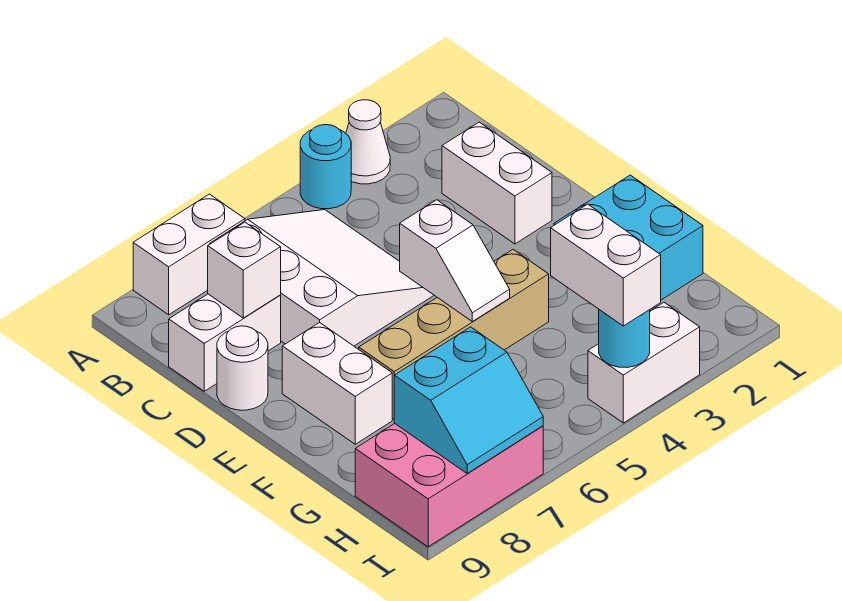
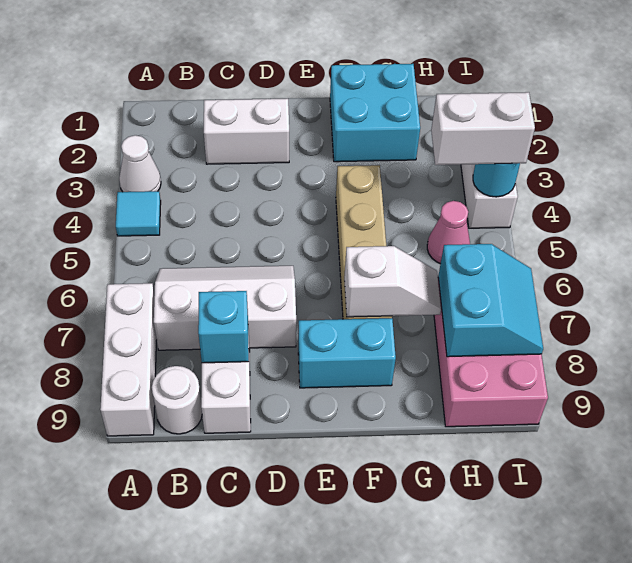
cyan round brick A4 level 1 -> cyan tile A4 level 1
white brick A7:A8 level 1 -> white brick A7:A9 level 1
white slope B5:D7 level 1 top 7 -> white slope B6:D7 level 1 top 7
white brick C8 level 2 -> cyan brick C8 level 2
white round brick D9 level 1 -> white round brick B9 level 1
white slope E5:F5 level 2 top E -> white slope F7:G7 level 2 top F
white brick E8:F8 level 1 -> cyan brick E8:F8 level 1
none -> pink cone H5 level 1

